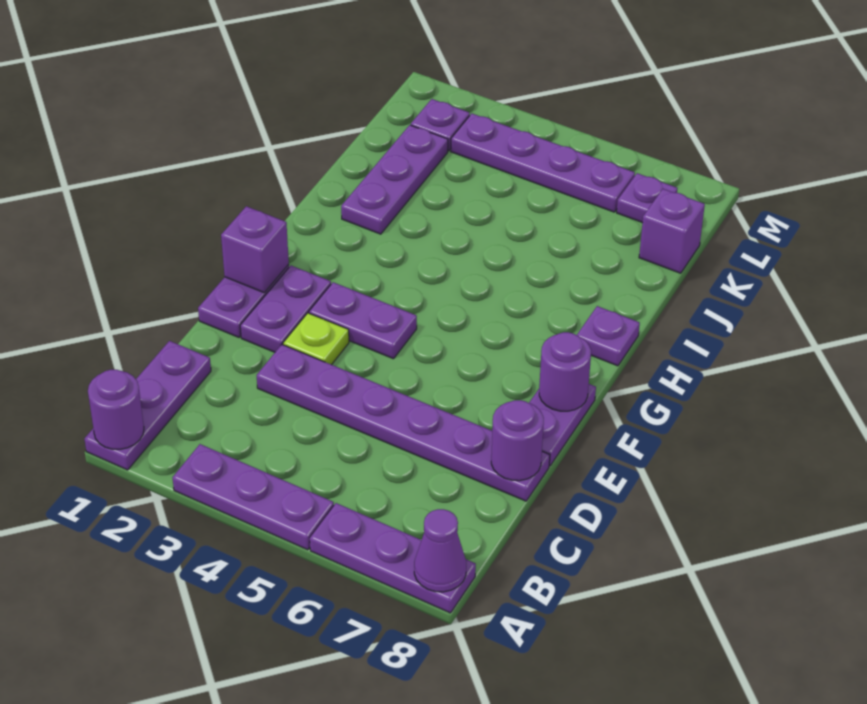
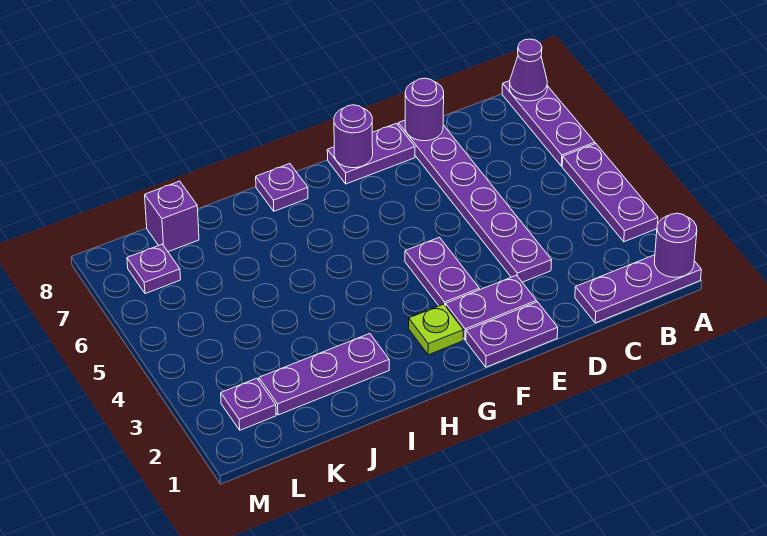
lime plate E3 level 1 -> lime plate G2 level 1
purple brick F1 level 2 -> none
purple plate L3:L6 level 1 -> none

